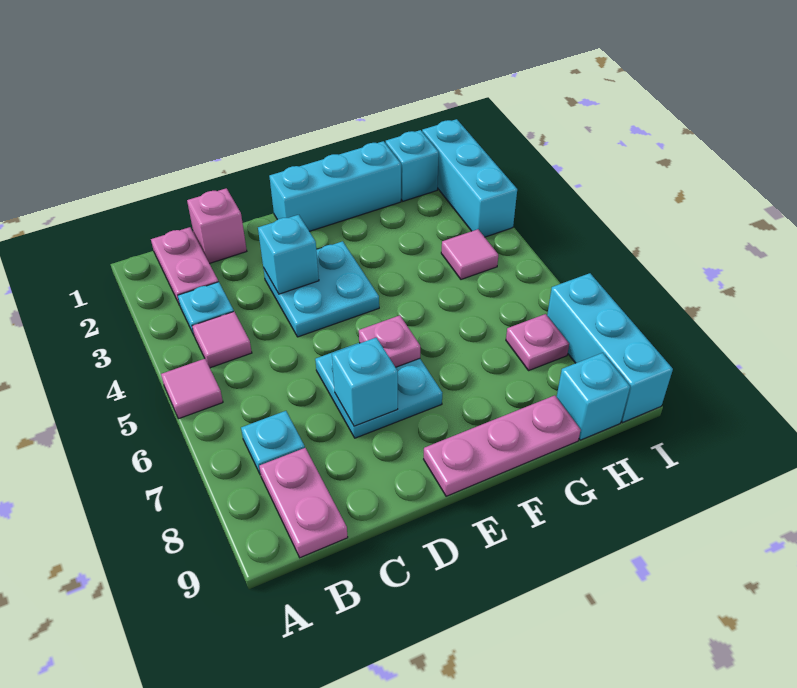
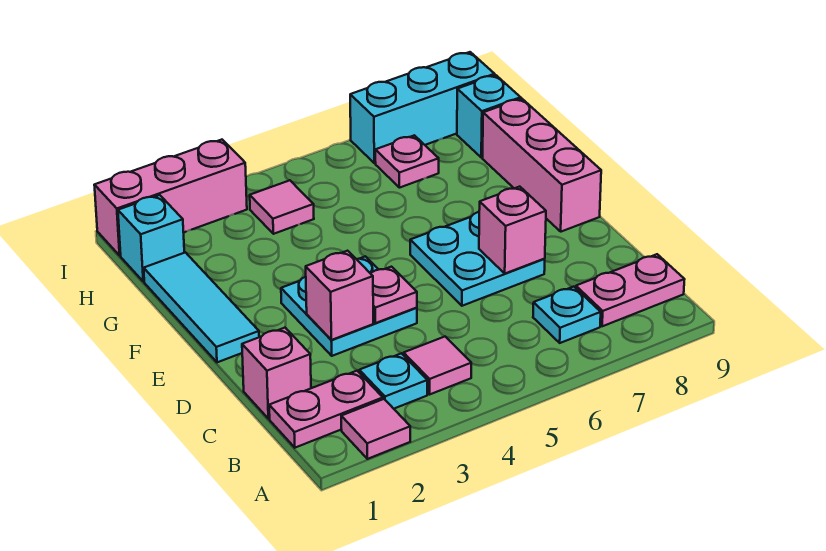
pink tile A5 level 1 -> pink tile A2 level 1
cyan brick D3 level 2 -> pink brick D3 level 2
cyan brick D7 level 2 -> pink brick D7 level 2
cyan brick E1:G1 level 1 -> cyan tile E1:G1 level 1
pink plate E6 level 2 -> pink plate D4 level 2
pink plate E9:G9 level 1 -> pink brick E9:G9 level 1
cyan brick I1:I3 level 1 -> pink brick I1:I3 level 1

